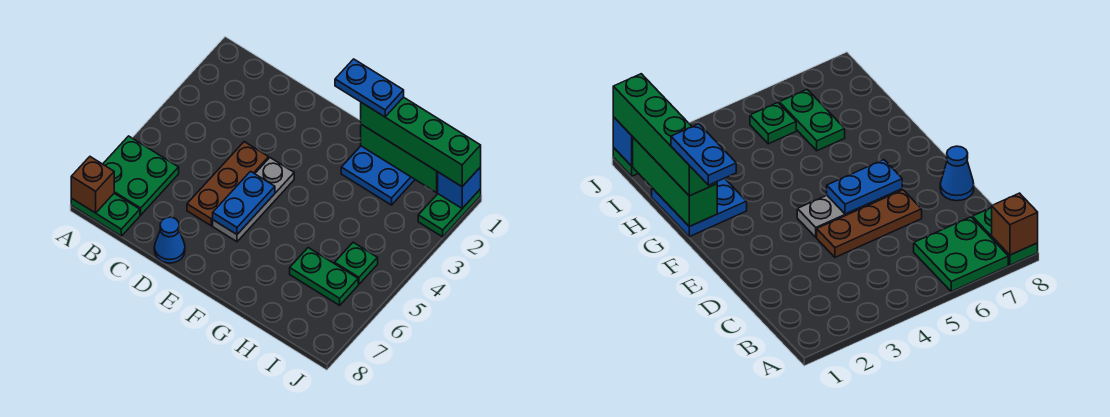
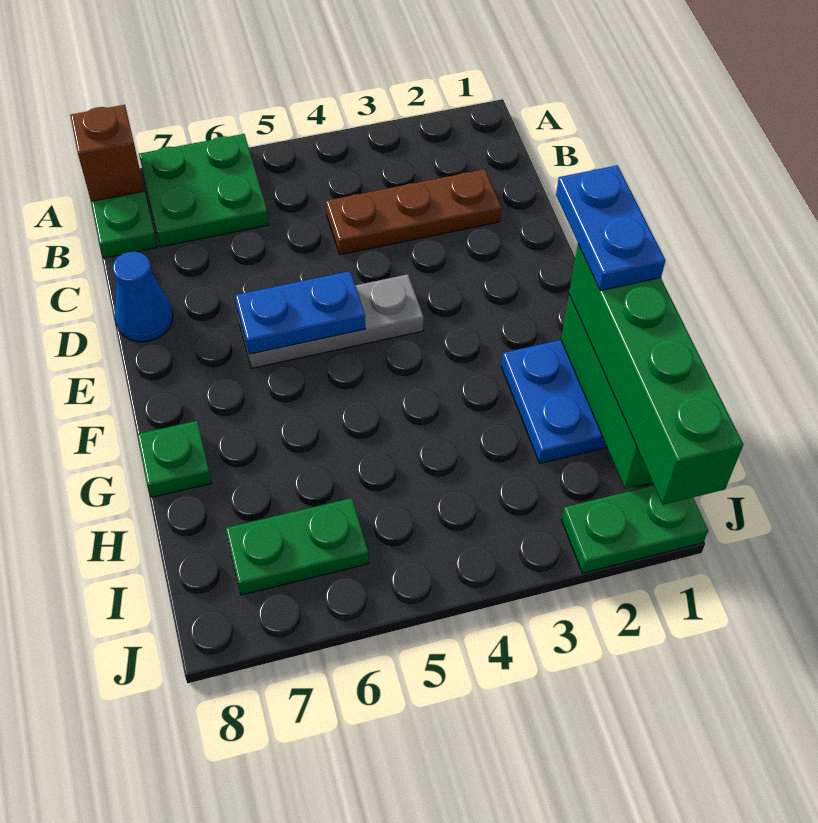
brown plate D4:D6 level 1 -> brown plate C2:C4 level 1
green plate H6:I6 level 1 -> green plate I6:I7 level 1
green plate I5 level 1 -> green plate G8 level 1
blue brick J1 level 2 -> none

